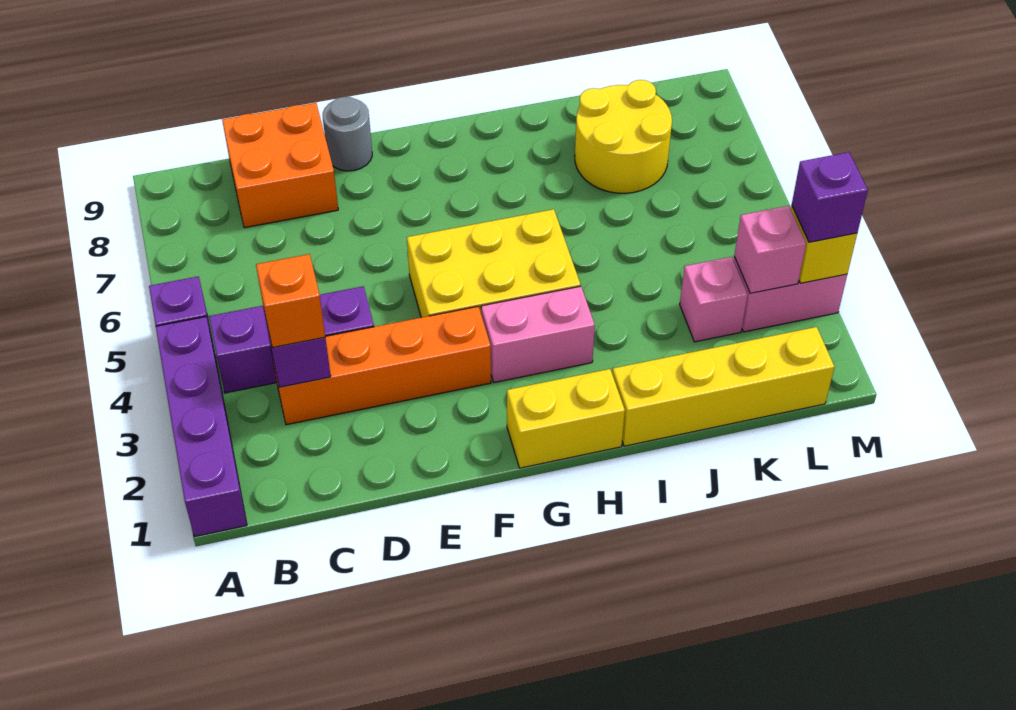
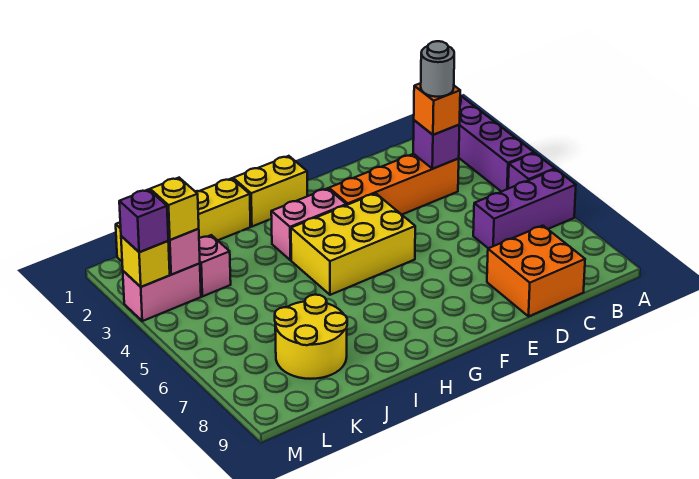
purple brick B4:D4 level 1 -> purple brick A6:C6 level 1
grey round brick E9 level 1 -> grey round brick C3 level 4
none -> yellow brick L3 level 3

